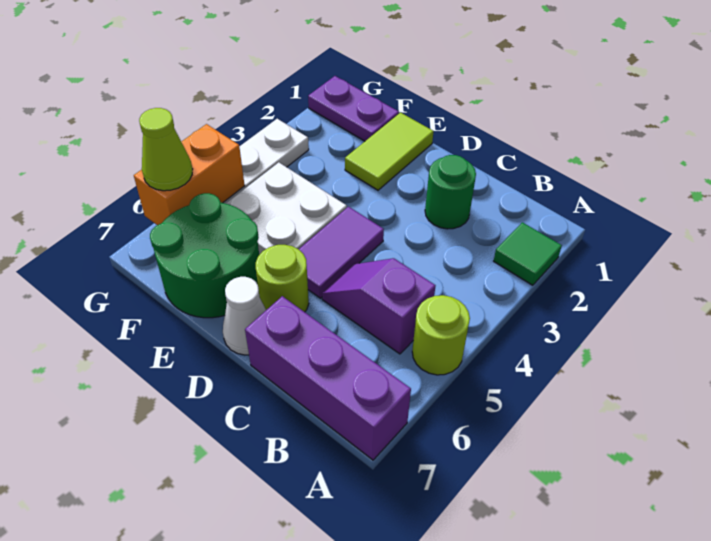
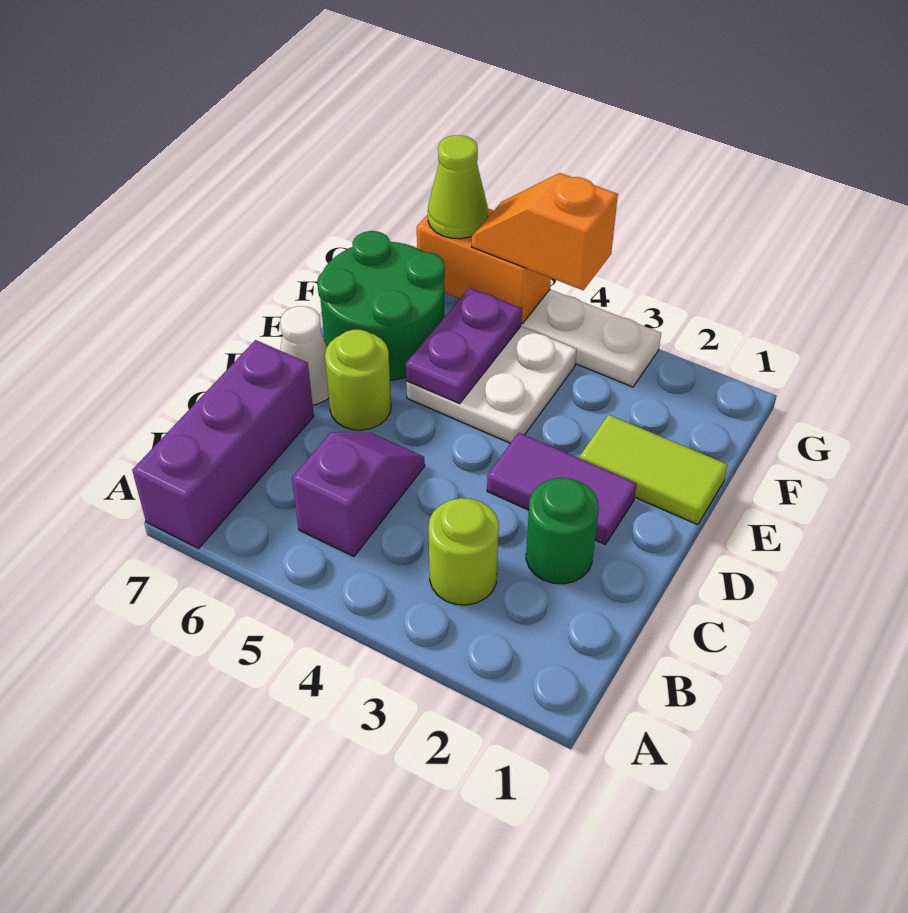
green tile A2 level 1 -> none
lime round brick A5 level 1 -> lime round brick B3 level 1
purple tile D4:D5 level 1 -> purple tile D2:D3 level 1
purple plate F1:G1 level 1 -> purple plate E5:F5 level 2
none -> orange slope G4:G5 level 3 top 4

